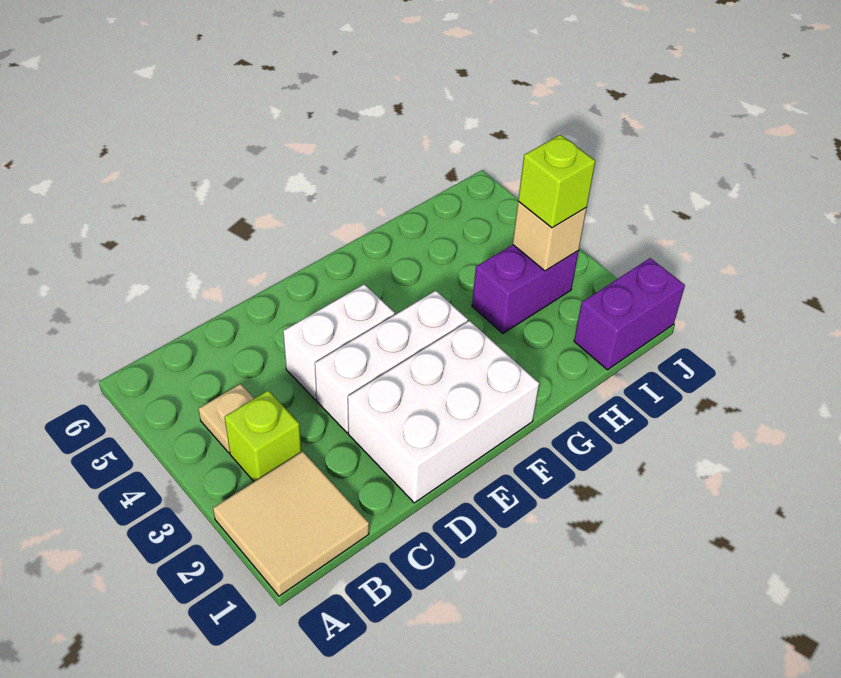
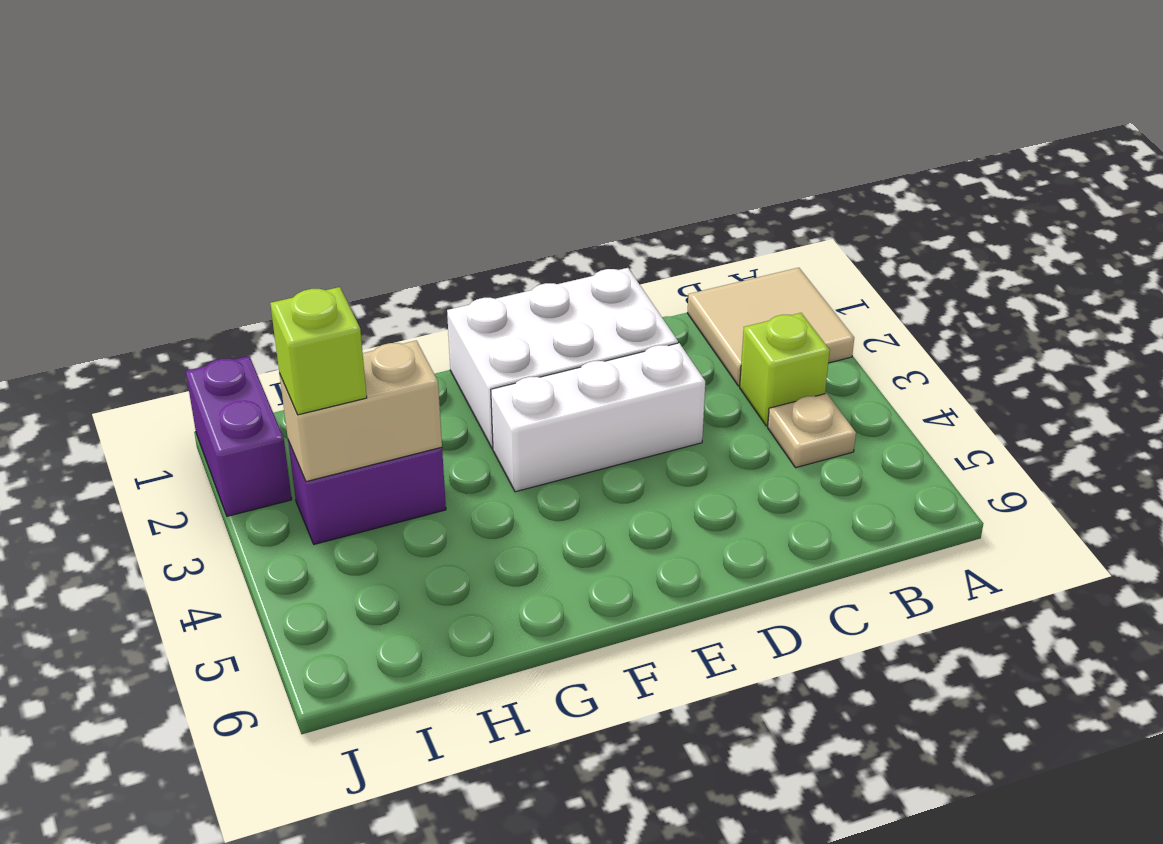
white brick D4:E4 level 1 -> none
purple brick I1:J1 level 1 -> purple brick J1:J2 level 1
tan brick I3 level 2 -> tan brick H3:I3 level 2

